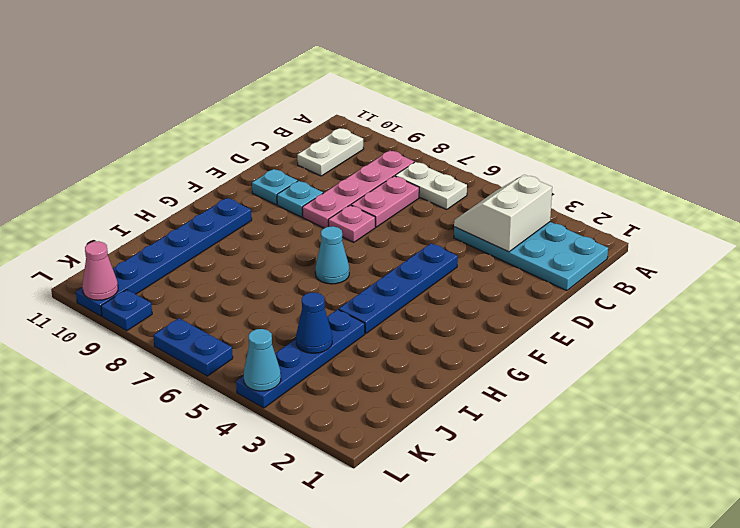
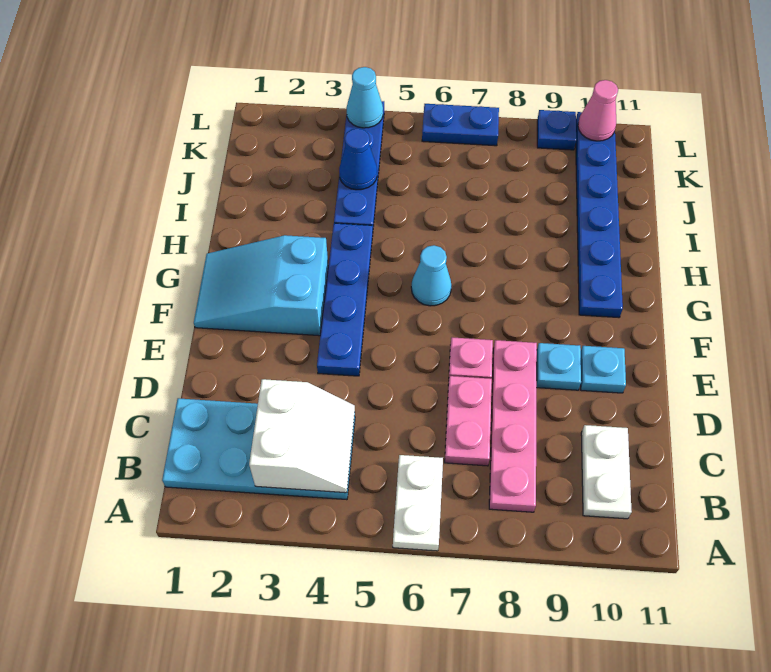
white plate B6:B7 level 1 -> white plate A6:B6 level 1
none -> cyan slope F1:G3 level 1 top 3

